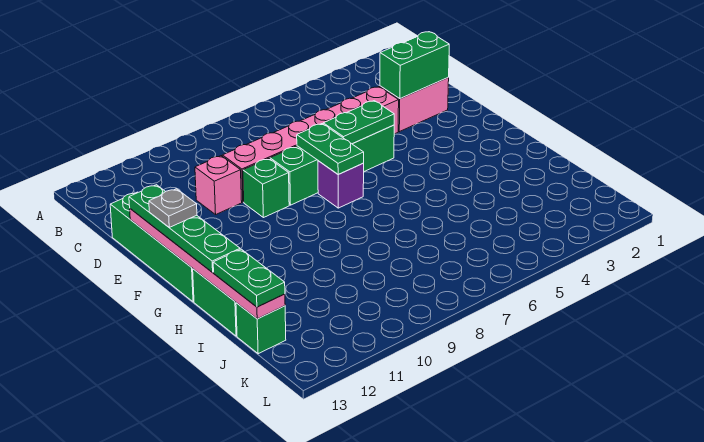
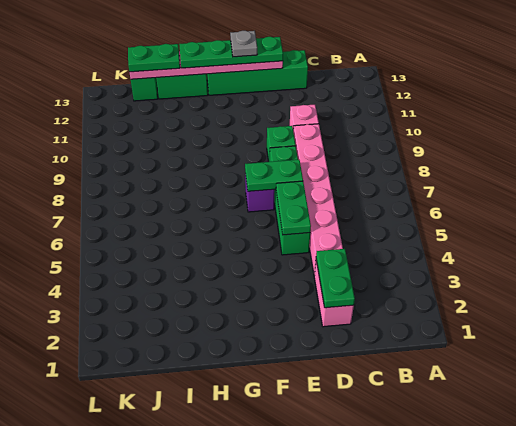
green brick D2:D3 level 2 -> green plate D2:D3 level 2

